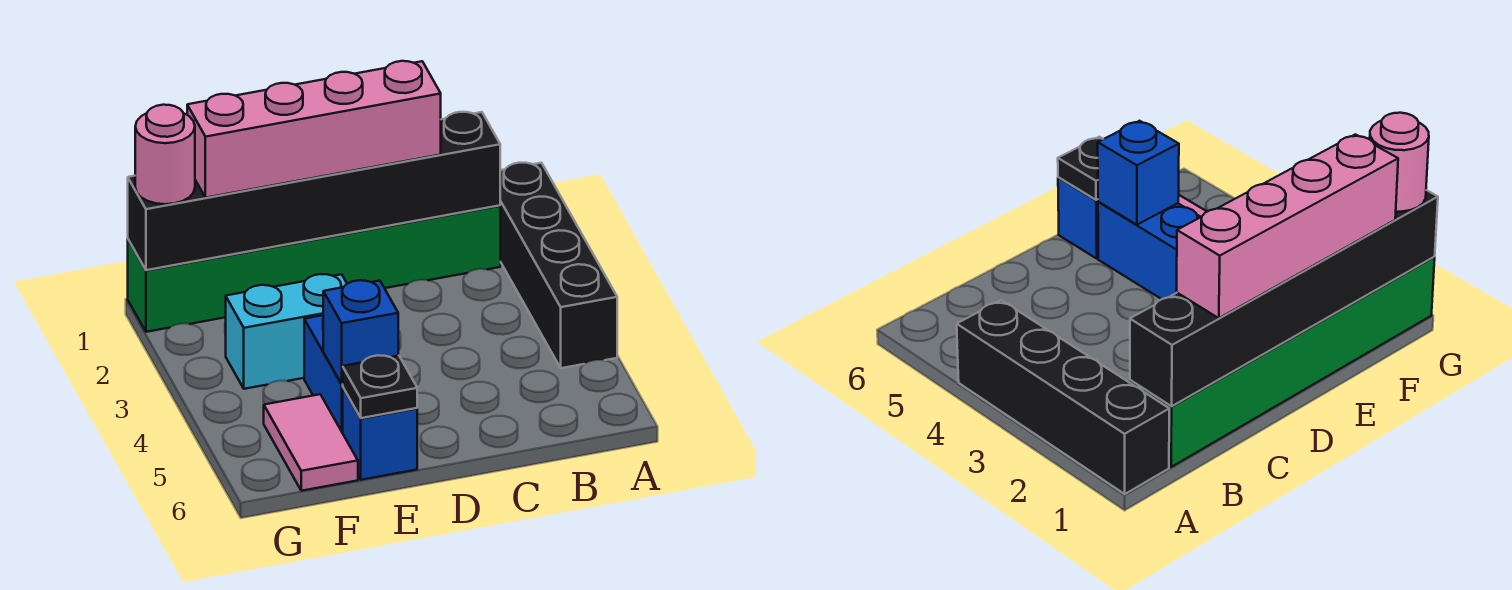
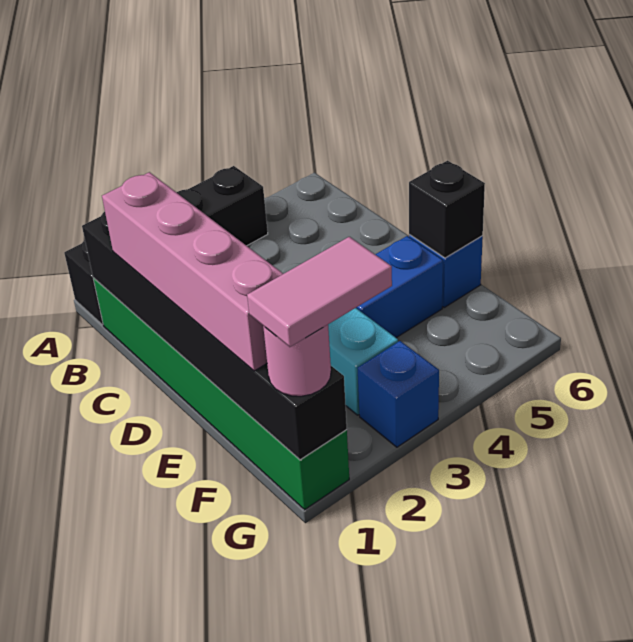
blue brick E5 level 2 -> blue brick G3 level 1
black plate E6 level 2 -> black brick E6 level 2
pink tile F5:F6 level 1 -> pink tile G1:G2 level 4

